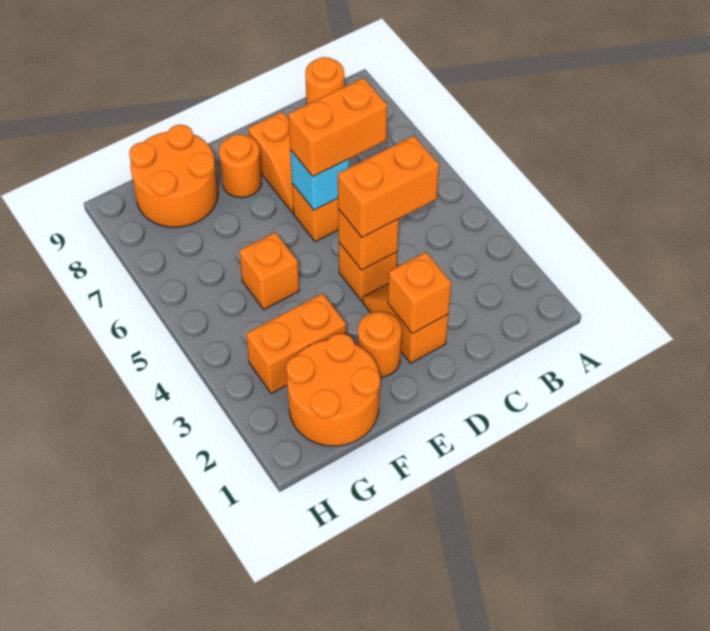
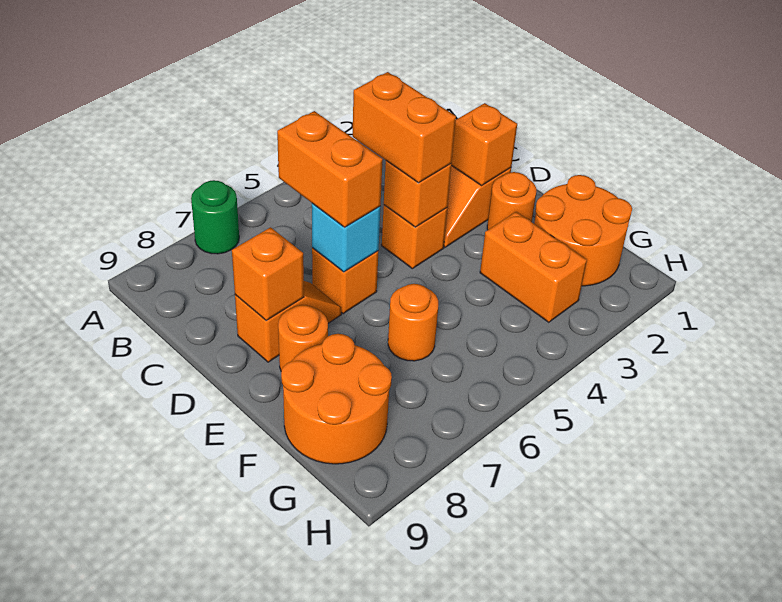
none -> green round brick A7 level 1
orange round brick B9 level 1 -> orange round brick F6 level 1
orange brick F5 level 1 -> orange brick D8 level 2

